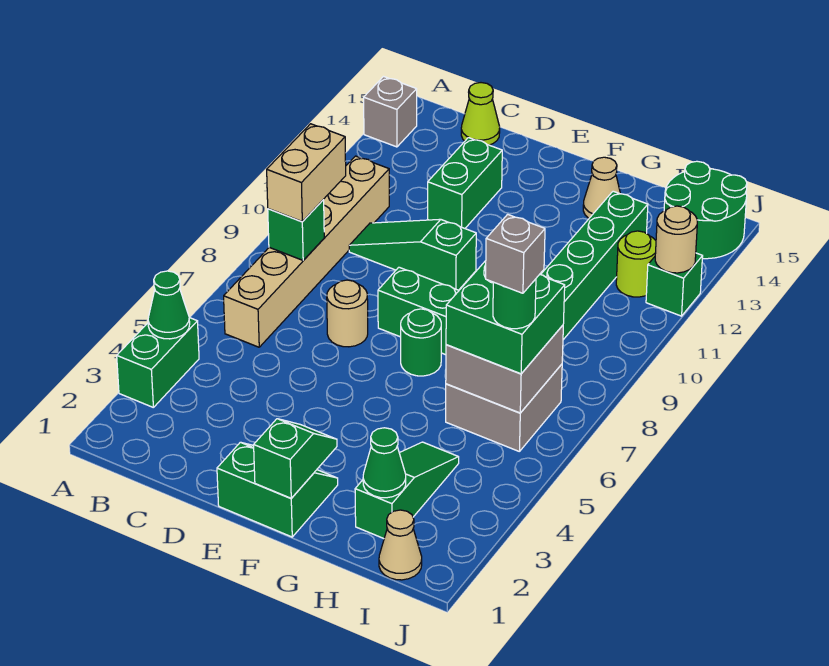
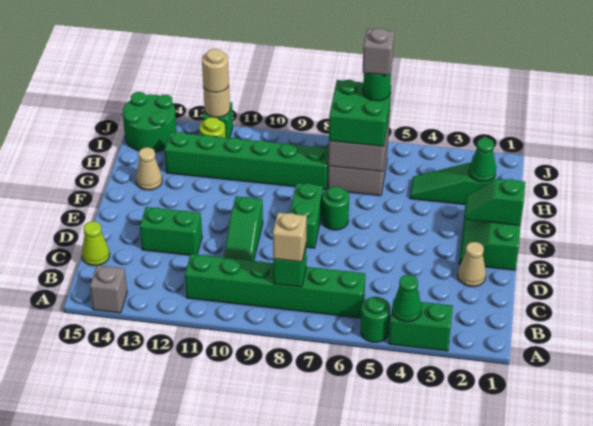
none -> green round brick A5 level 1
tan brick B6:B11 level 1 -> green brick B6:B11 level 1
tan brick B8:B9 level 3 -> tan brick B8 level 3
tan round brick D7 level 1 -> tan round brick J12 level 3
tan cone I1 level 1 -> tan cone D2 level 1

